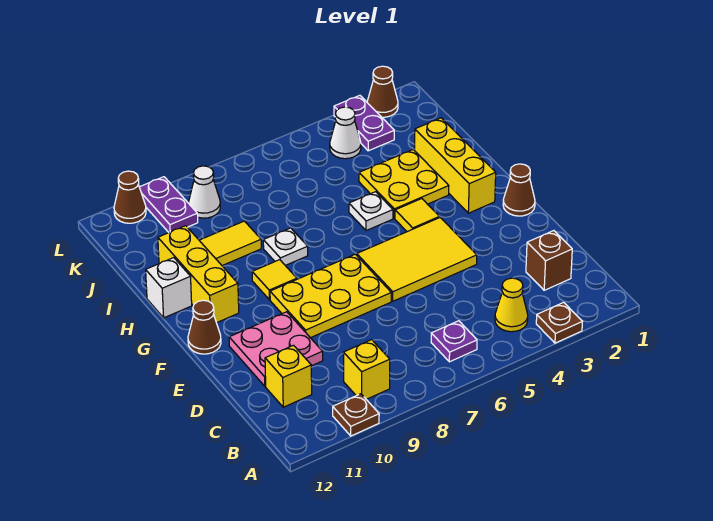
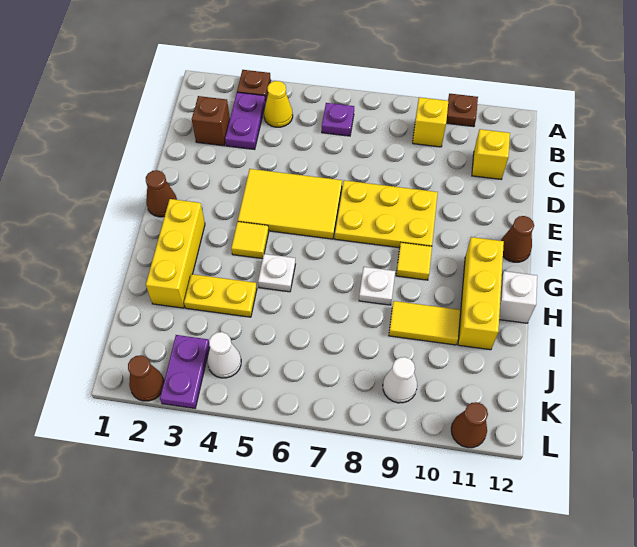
pink plate D10:E11 level 1 -> none
yellow plate H3:I4 level 1 -> yellow plate I3:I4 level 1
purple plate K10:L10 level 1 -> purple plate B3:C3 level 1

